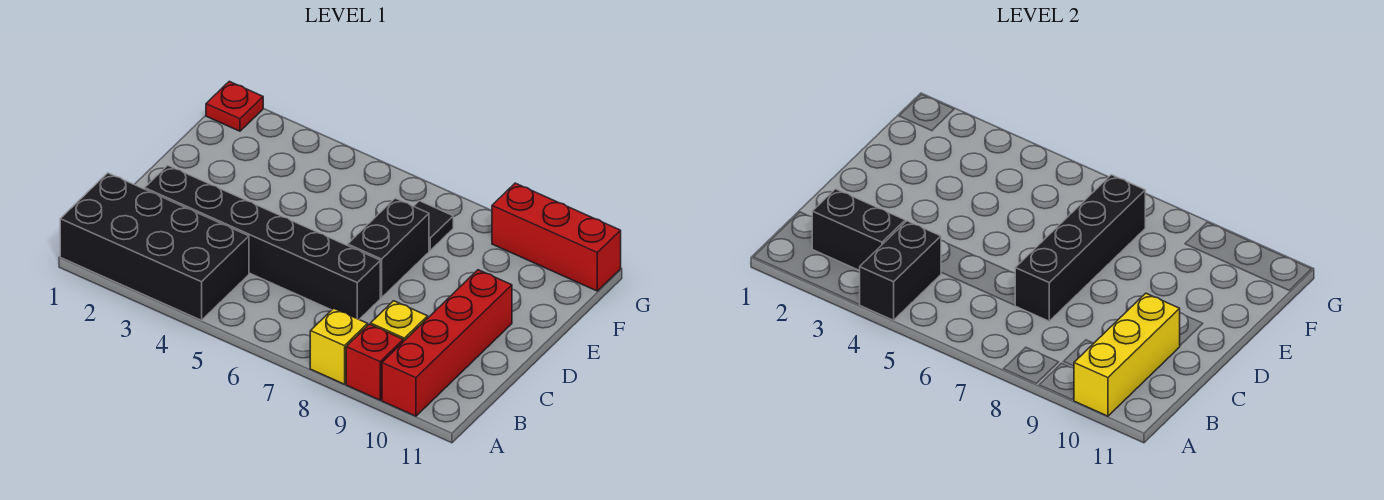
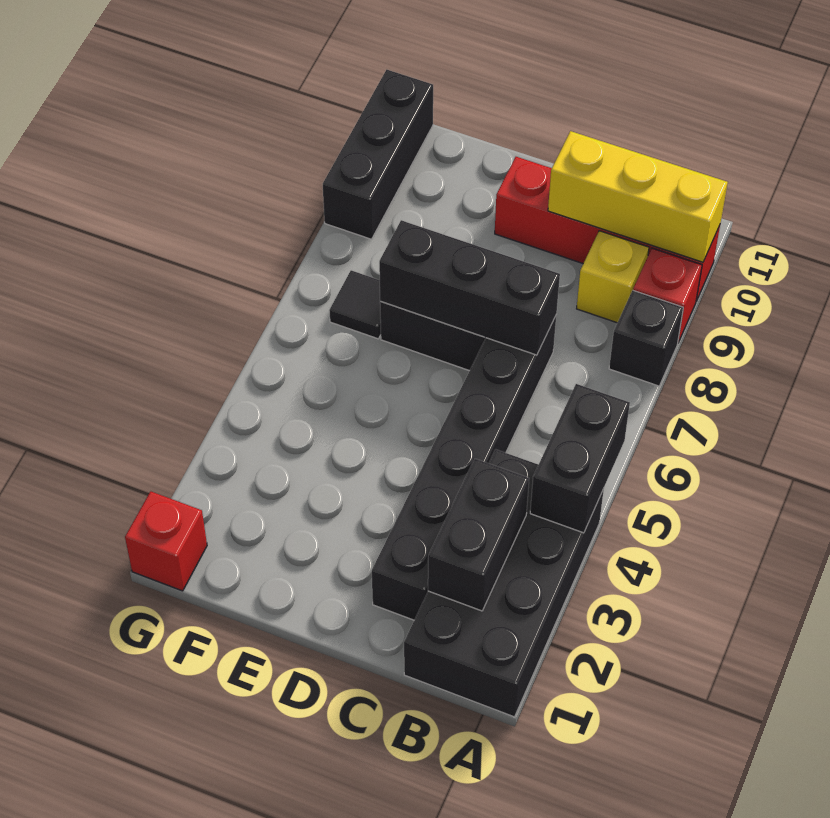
black brick A4:B4 level 2 -> black brick A4:A5 level 2
yellow brick A8 level 1 -> black brick A8 level 1
black brick C7:F7 level 2 -> black brick C7:E7 level 2
red plate G1 level 1 -> red brick G1 level 1
red brick G9:G11 level 1 -> black brick G9:G11 level 1

